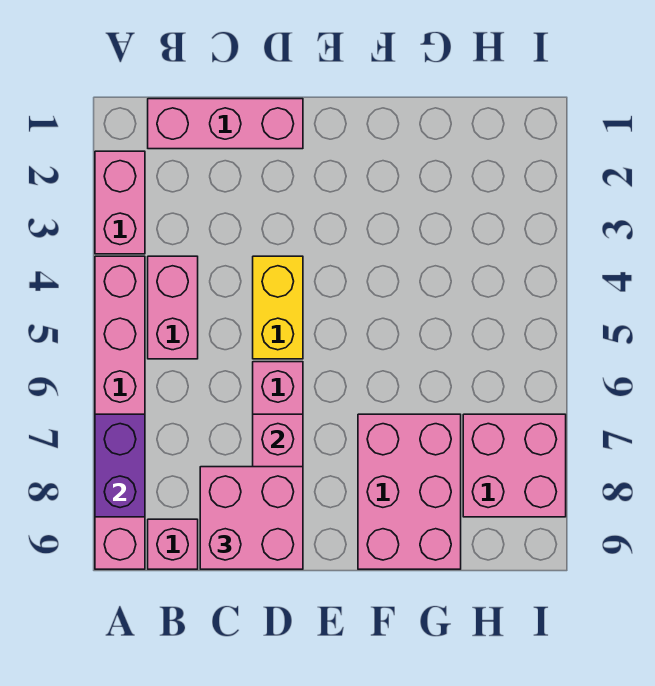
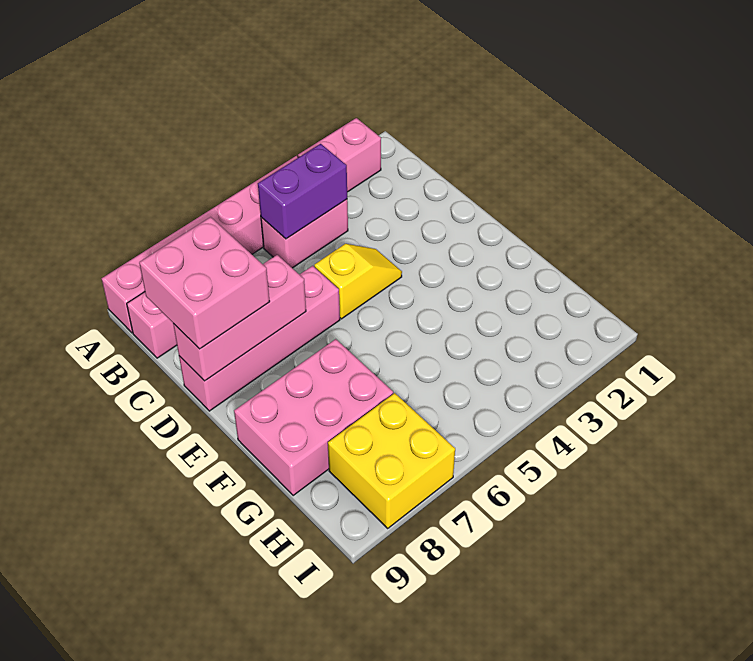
purple brick A7:A8 level 2 -> purple brick B4:B5 level 2
pink brick B1:D1 level 1 -> none
yellow brick D4:D5 level 1 -> yellow slope D4:D5 level 1 top 5
pink brick H7:I8 level 1 -> yellow brick H7:I8 level 1

